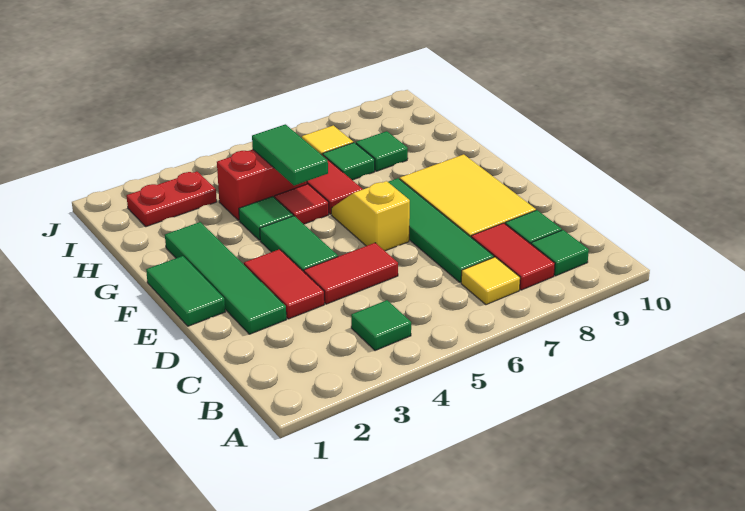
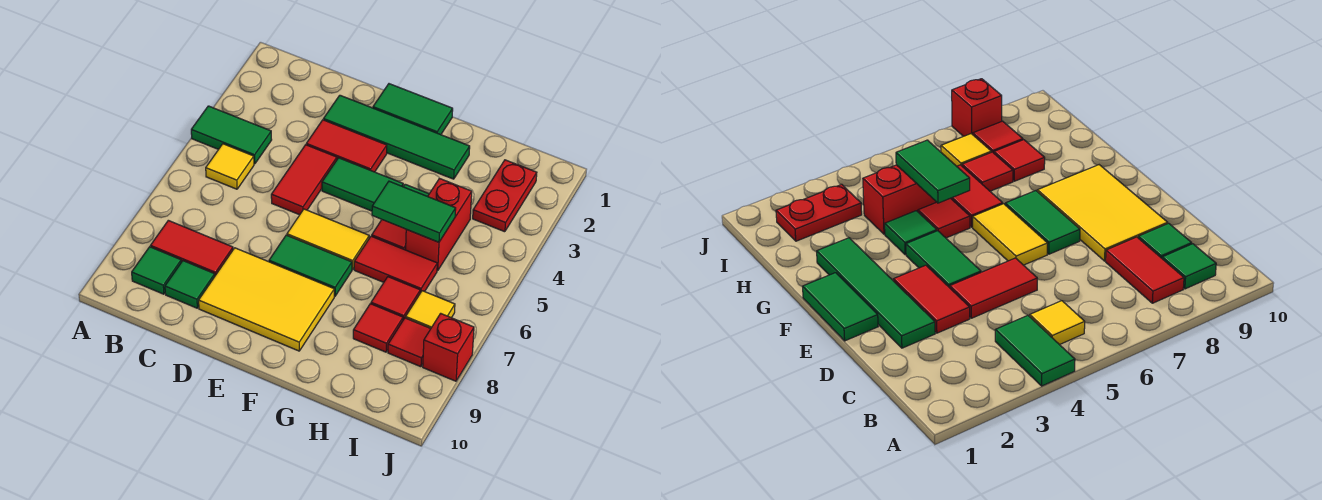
green tile B4 level 1 -> green tile A4:B4 level 1
yellow tile B7 level 1 -> yellow tile B5 level 1
green tile C7:F7 level 1 -> green tile E7:F7 level 1
yellow slope E6:F6 level 1 top E -> yellow tile E6:F6 level 1
green tile H7 level 1 -> red tile H7 level 1
green tile H8 level 1 -> red tile H8 level 1
none -> red tile I8 level 1
none -> red brick J8 level 1

